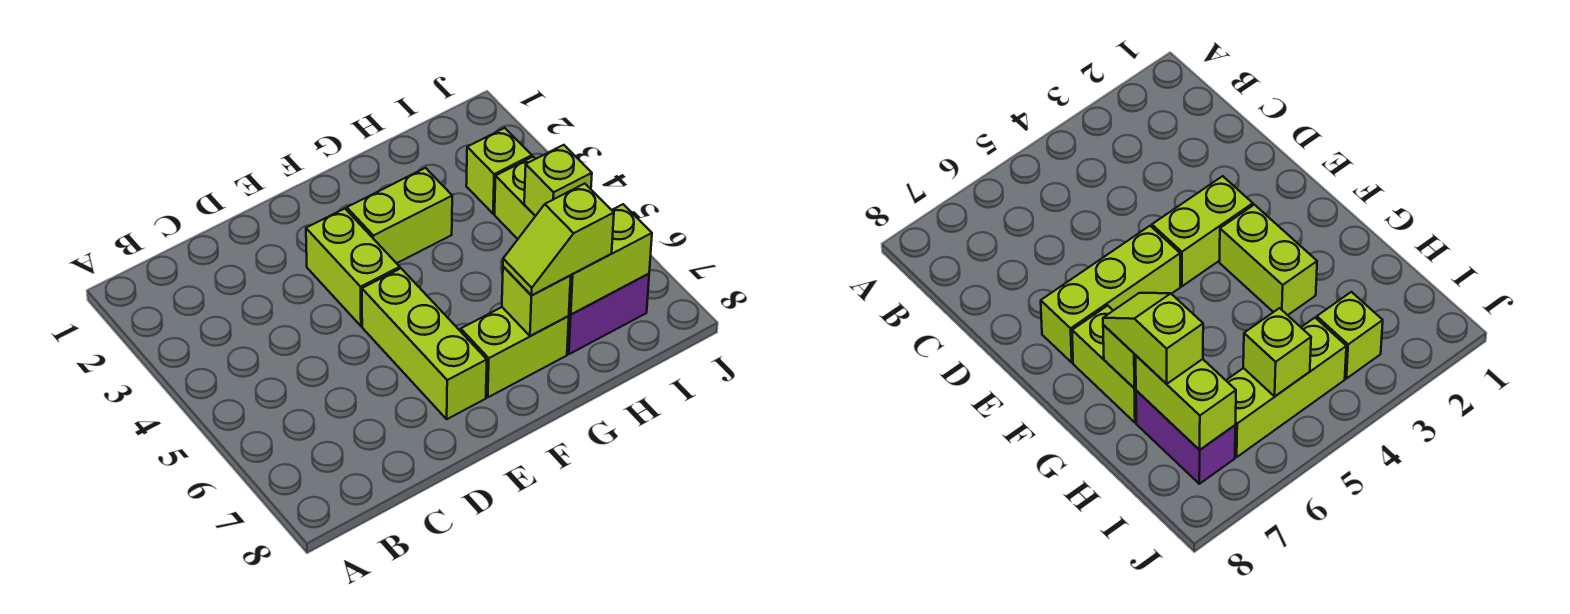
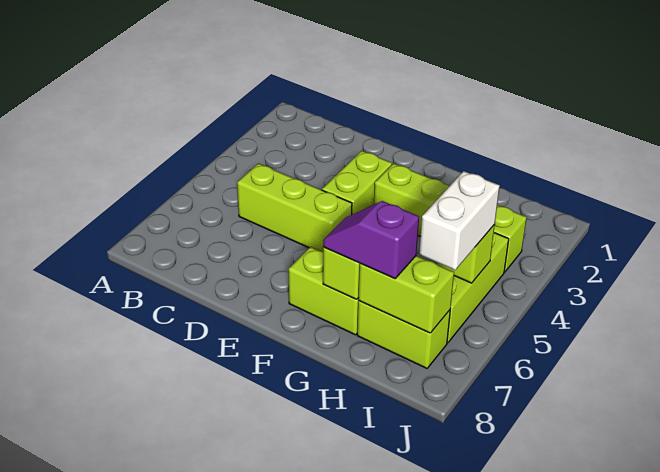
lime brick E5:E7 level 1 -> lime brick C5:E5 level 1
lime slope G7:H7 level 3 top H -> purple slope G7:H7 level 3 top H
purple brick H7:I7 level 1 -> lime brick H7:I7 level 1
none -> white brick I5:I6 level 3

